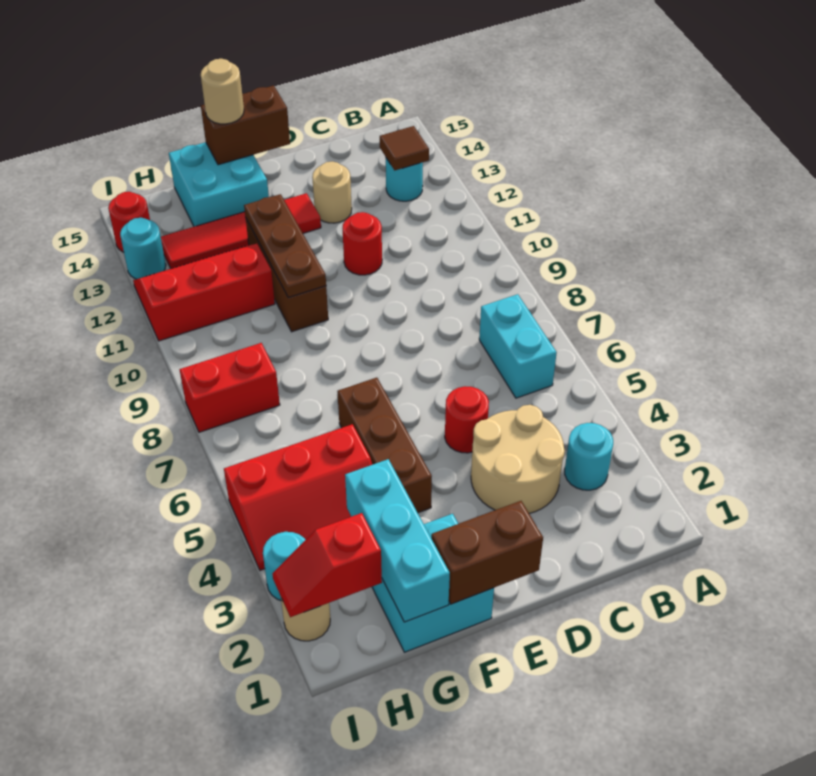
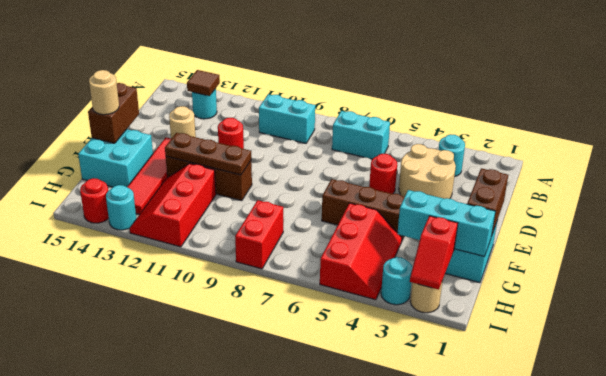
none -> cyan brick B9:B10 level 1

